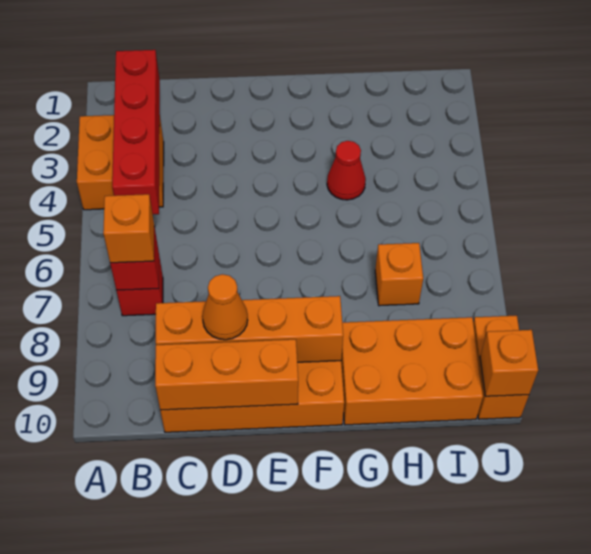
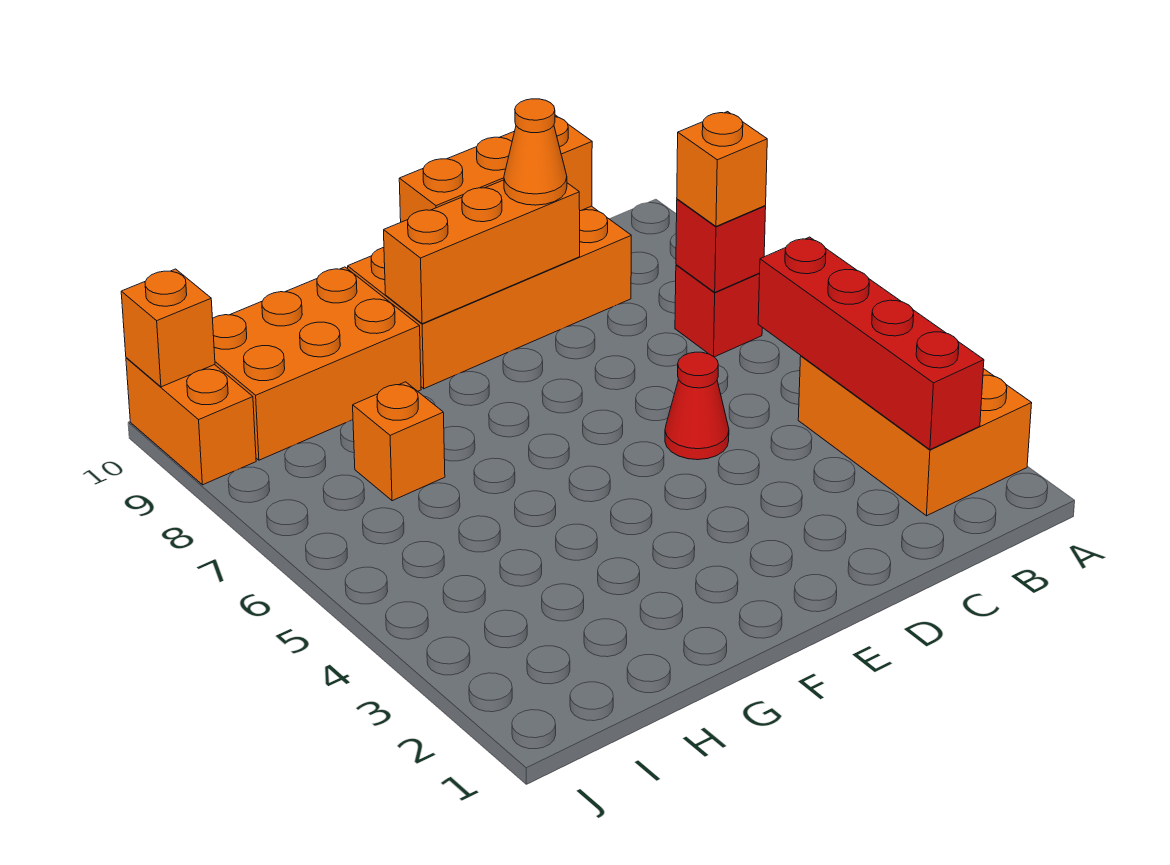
orange brick A3:B4 level 1 -> orange brick A2:B4 level 1
orange brick C9:F9 level 2 -> orange brick D9:F9 level 2
red cone G4 level 1 -> red cone D5 level 1

